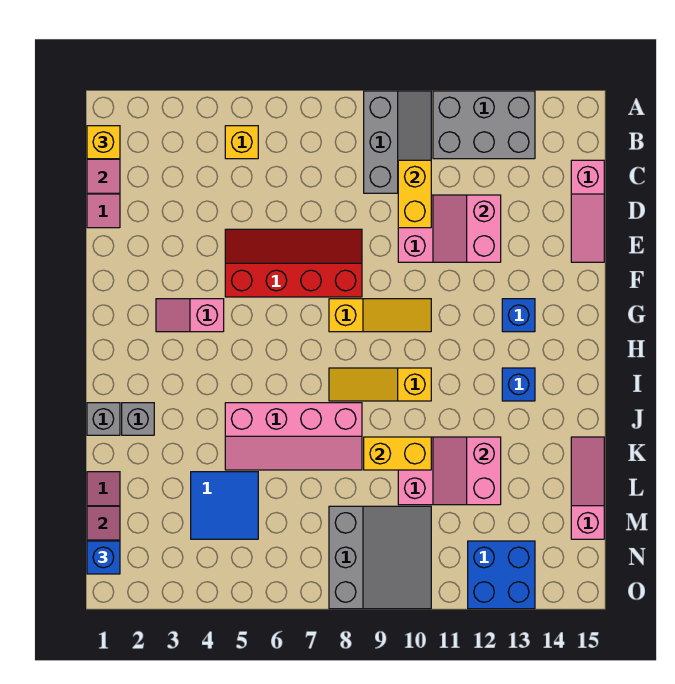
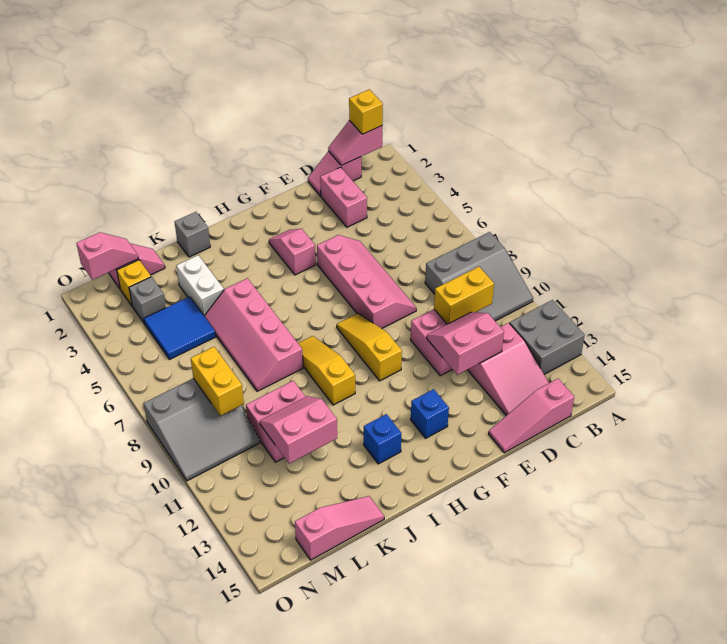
grey slope A9:C10 level 1 top 9 -> grey slope A8:C10 level 1 top 8
grey brick A11:B13 level 1 -> grey brick A12:B13 level 1
yellow brick B5 level 1 -> yellow brick M2 level 1
none -> pink slope C12:D14 level 1 top 12
none -> pink brick D2:D3 level 1
red slope E5:F8 level 1 top F -> pink slope E5:F8 level 1 top F
yellow slope G8:G10 level 1 top 8 -> yellow slope G8:G10 level 1 top 10
grey brick J2 level 1 -> grey brick M3 level 1
none -> white brick K3:K4 level 1
yellow brick K9:K10 level 2 -> yellow brick M8:M9 level 2
blue brick N1 level 3 -> none
blue brick N12:O13 level 1 -> none

